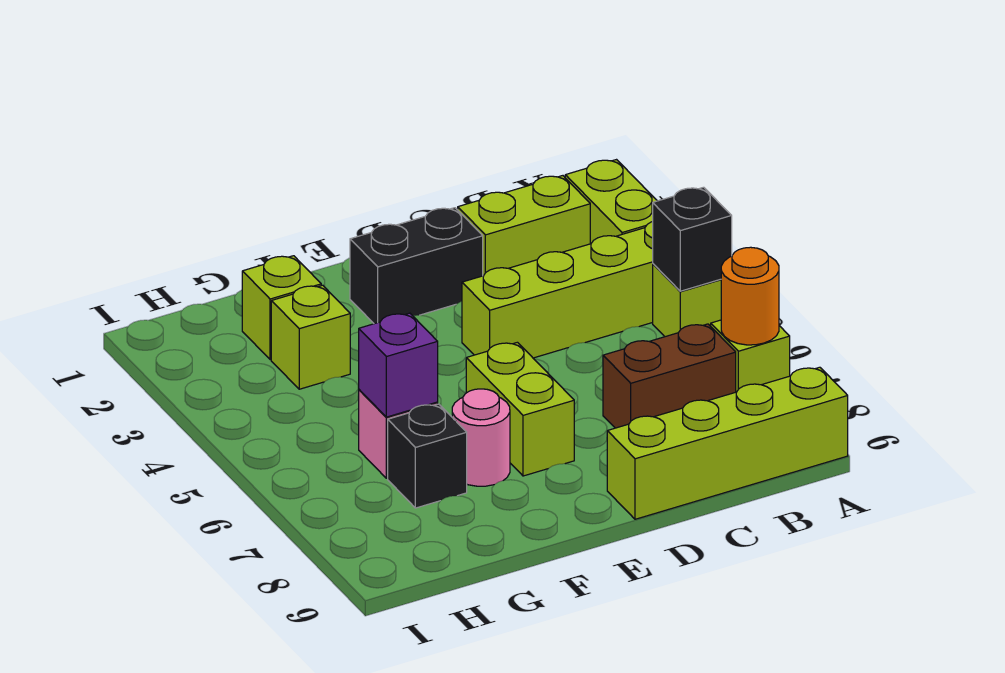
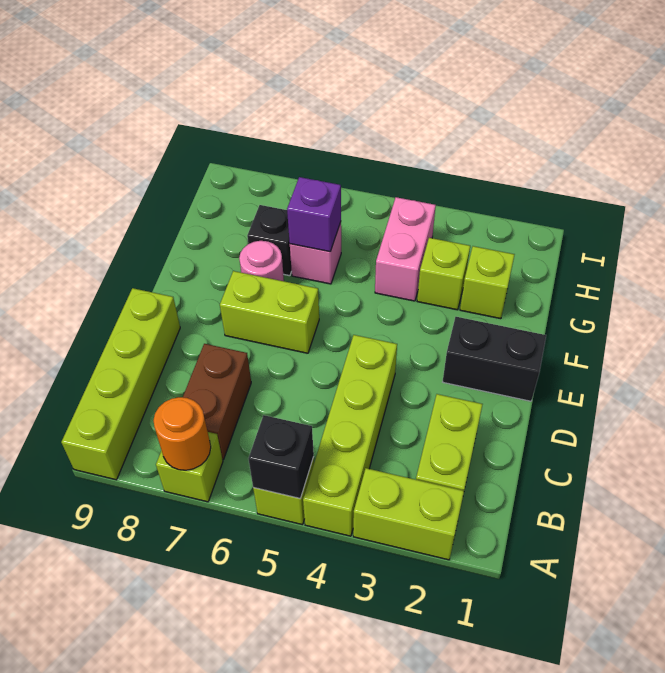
black brick D2:E2 level 1 -> black brick E1:E2 level 1
none -> pink brick G4:H4 level 1

